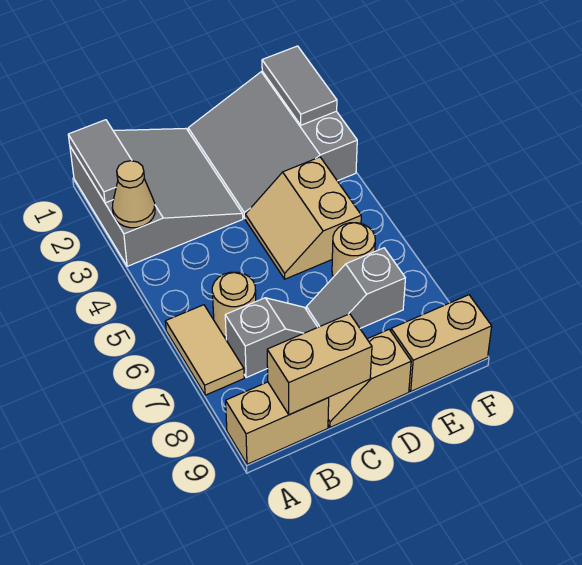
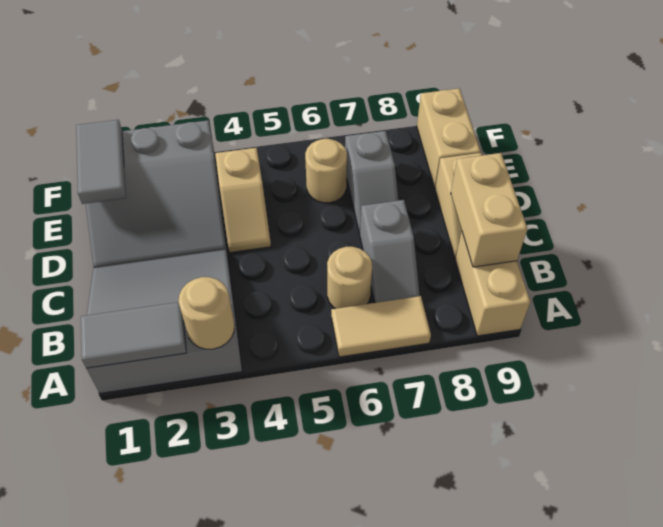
tan cone A3 level 2 -> tan round brick A3 level 2
grey slope B7:C7 level 1 top B -> grey slope B7:C7 level 1 top C
tan slope D4:E5 level 1 top E -> tan slope D4:E4 level 1 top E
grey tile F1:F2 level 2 -> grey tile E1:F1 level 2

